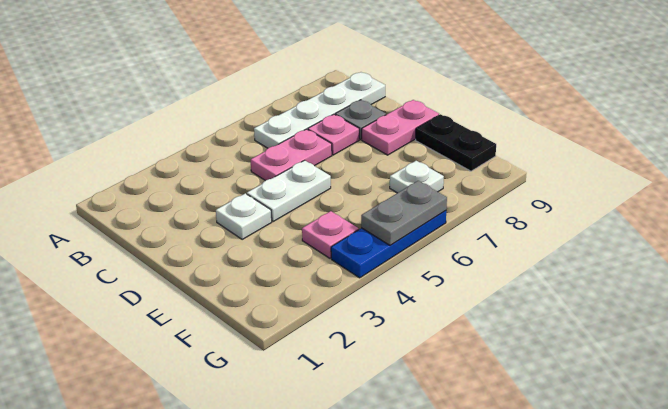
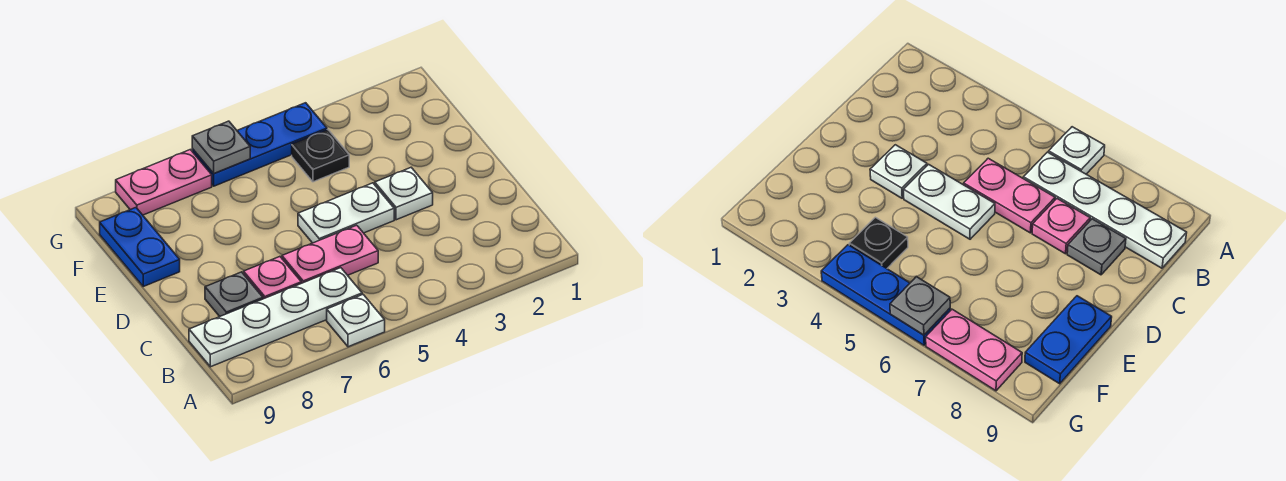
pink plate D8:D9 level 1 -> pink plate G7:G8 level 1
black plate E9:F9 level 1 -> blue plate E9:F9 level 1
pink plate F4 level 1 -> black plate F4 level 1
white plate F7 level 1 -> white plate A6 level 1
grey plate G5:G6 level 2 -> grey plate G6 level 2

